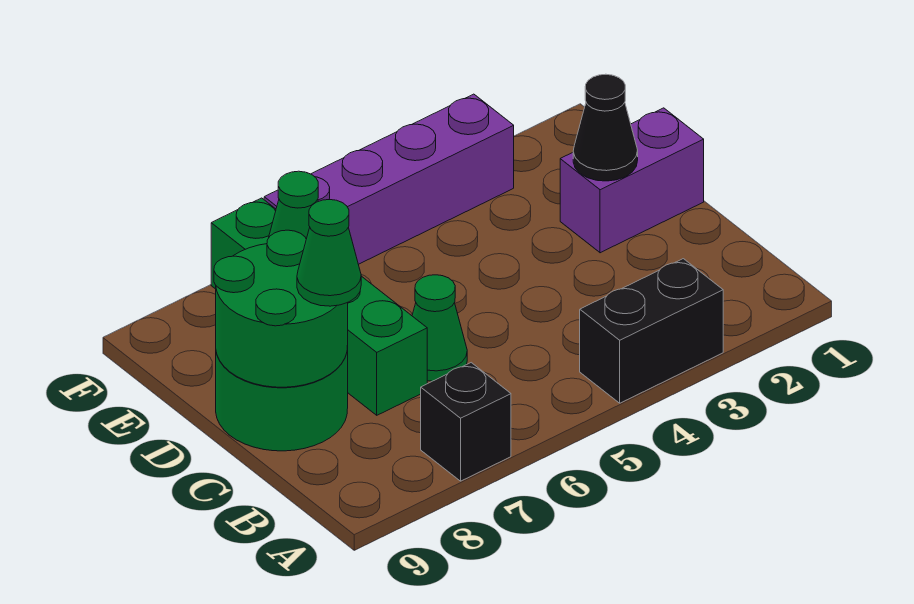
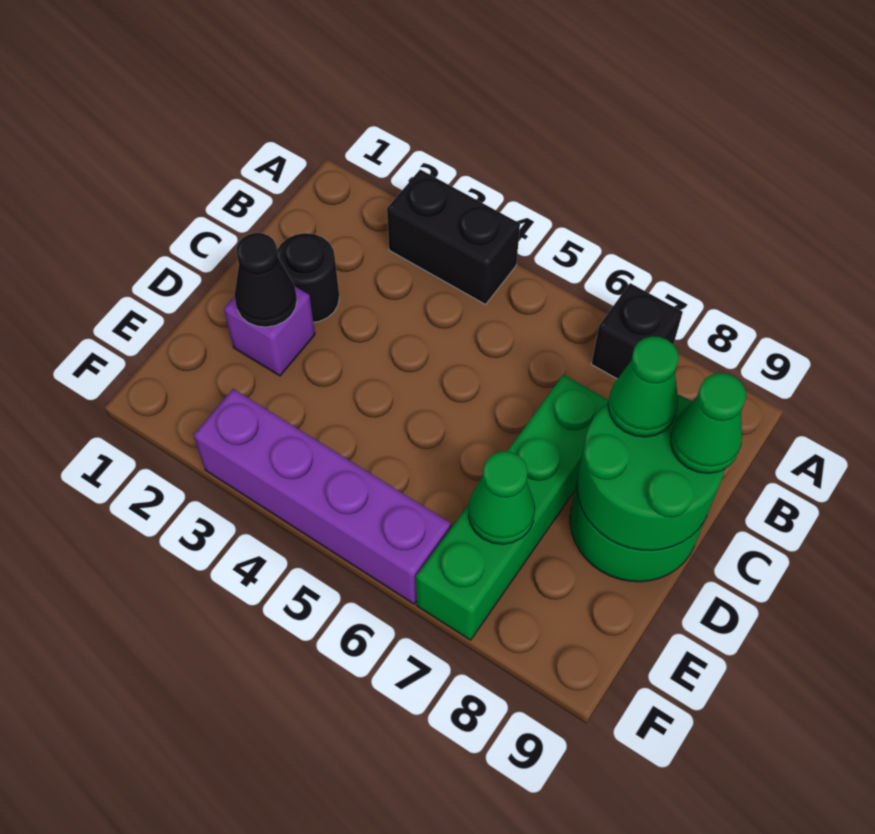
none -> black round brick C2 level 1
green cone C6 level 1 -> green cone C9 level 3
purple brick D1:D2 level 1 -> purple brick D2 level 1

